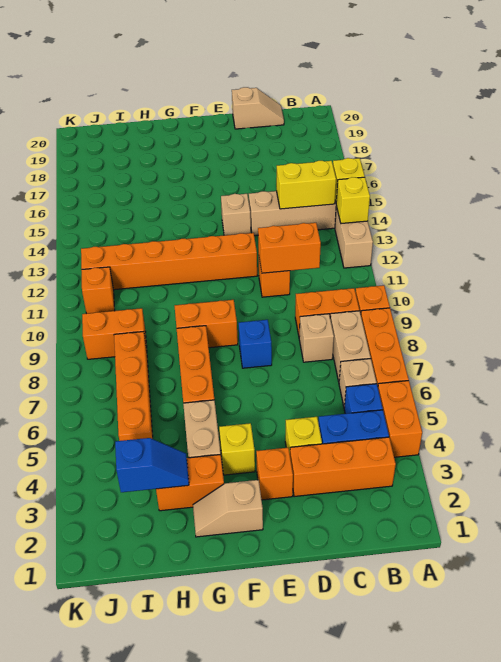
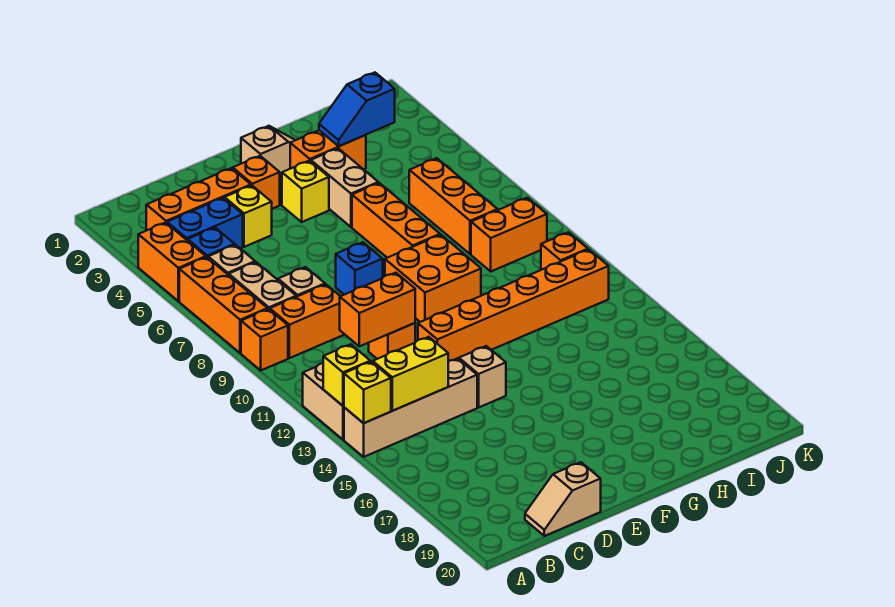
orange brick F9:G9 level 1 -> orange brick F9:G10 level 1
orange brick I5:I8 level 1 -> orange brick I6:I8 level 1

